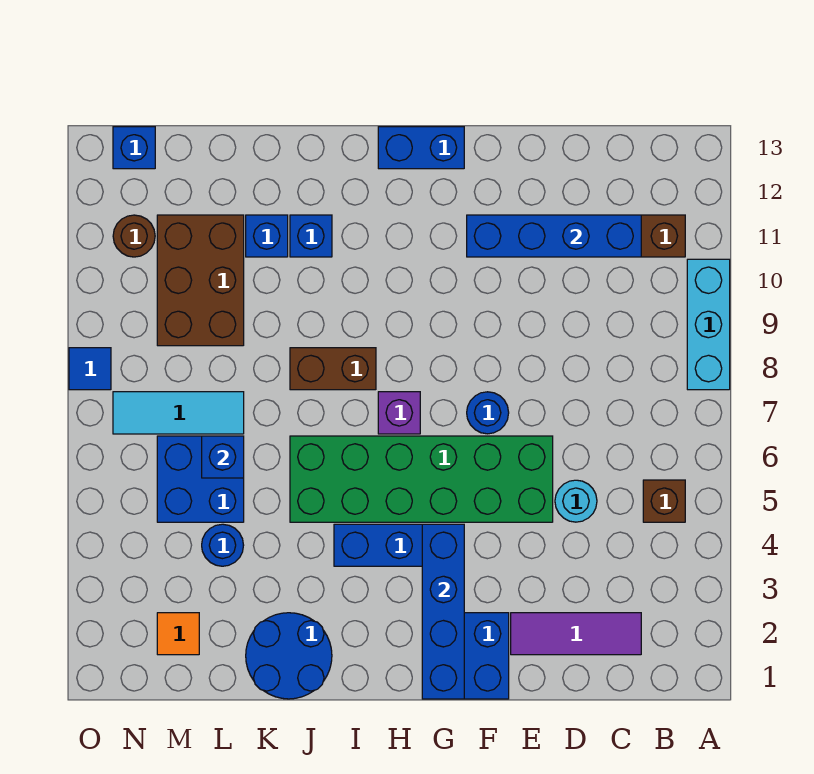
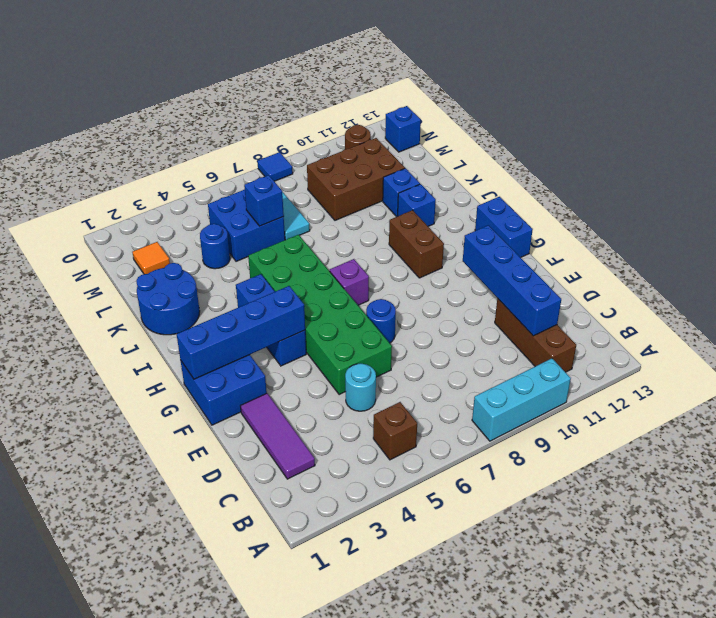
brown brick I8:J8 level 1 -> brown brick H10:I10 level 1

